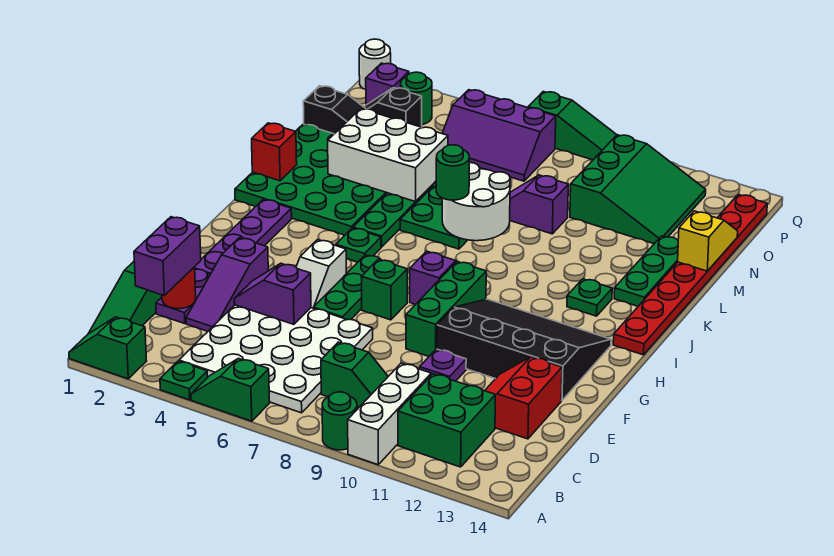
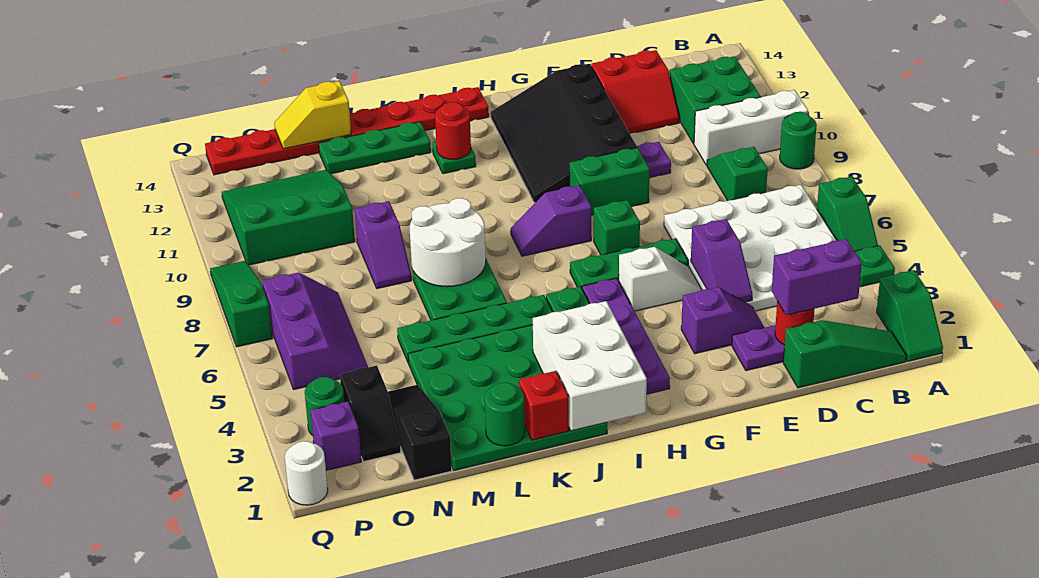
purple slope D3:F3 level 1 top F -> purple slope E3:F3 level 1 top F
purple plate F2:I2 level 1 -> purple plate H2:H5 level 1
green brick F9:H9 level 1 -> green brick F9:G9 level 1
none -> red round brick J12 level 2
green round brick K7 level 3 -> green round brick L1 level 2
white brick L3:M5 level 2 -> white brick I1:J3 level 2

